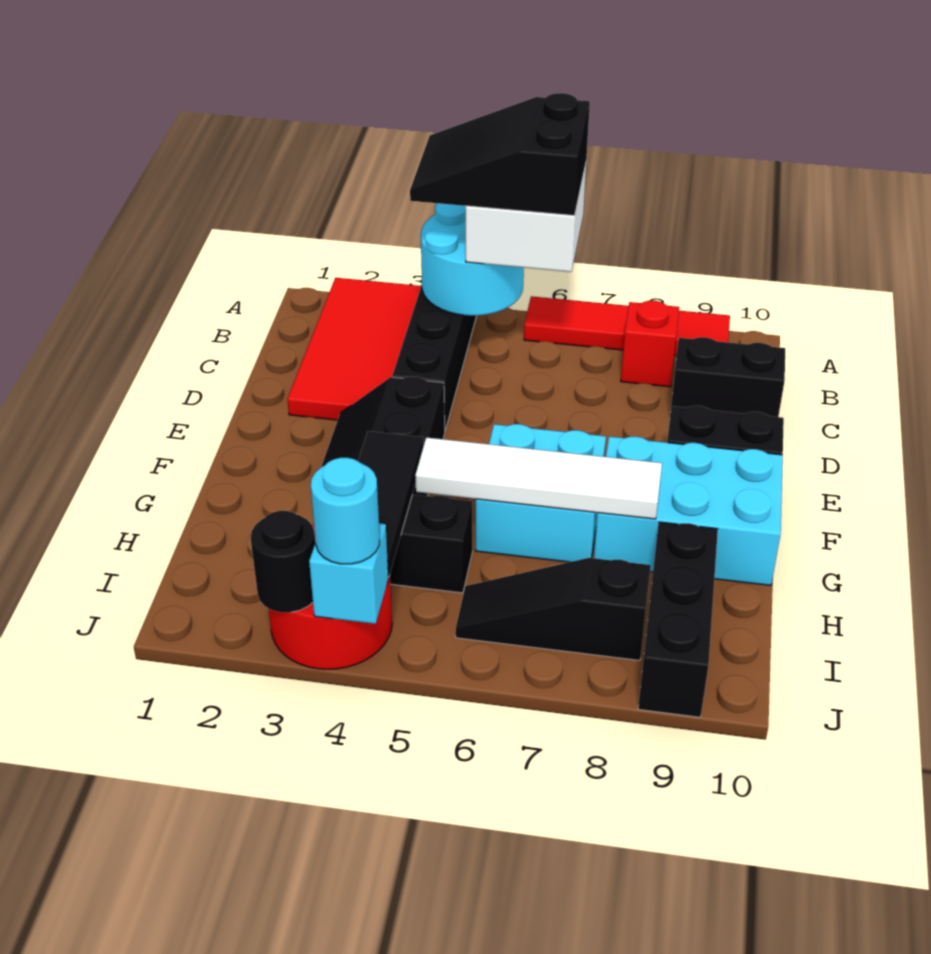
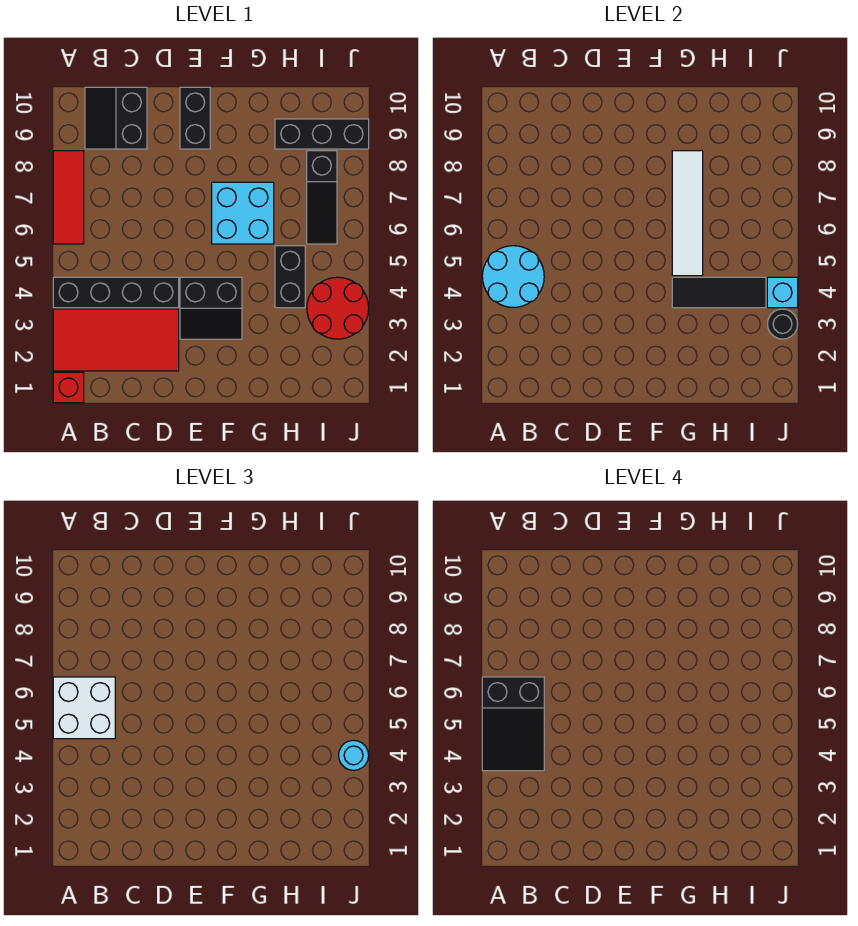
red tile A6:A9 level 1 -> red tile A6:A8 level 1
red brick B8 level 1 -> red brick A1 level 1
cyan brick F8:G10 level 1 -> none

